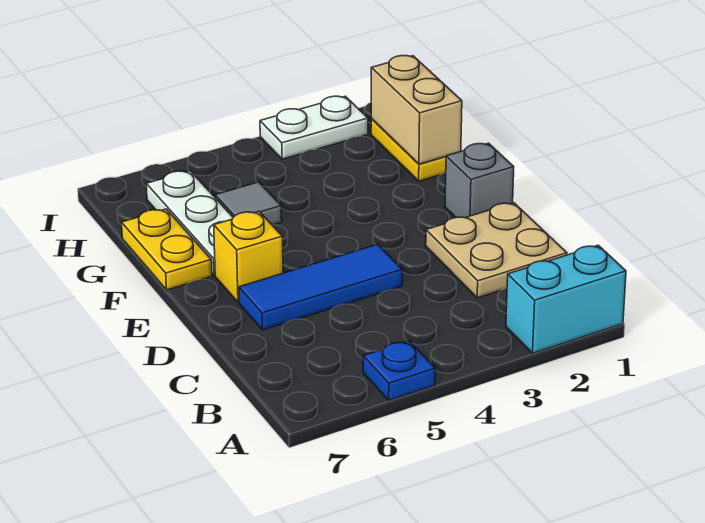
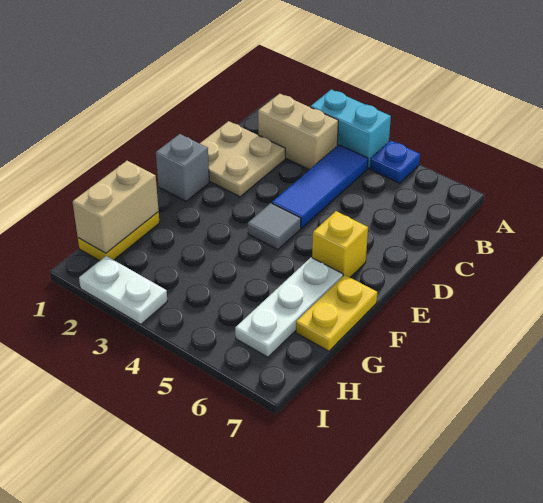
cyan brick A1:A2 level 1 -> cyan brick A3:A4 level 1
none -> tan brick B2:B3 level 1
blue tile D4:D6 level 1 -> blue tile B4:D4 level 1
grey tile G5 level 1 -> grey tile E4 level 1

